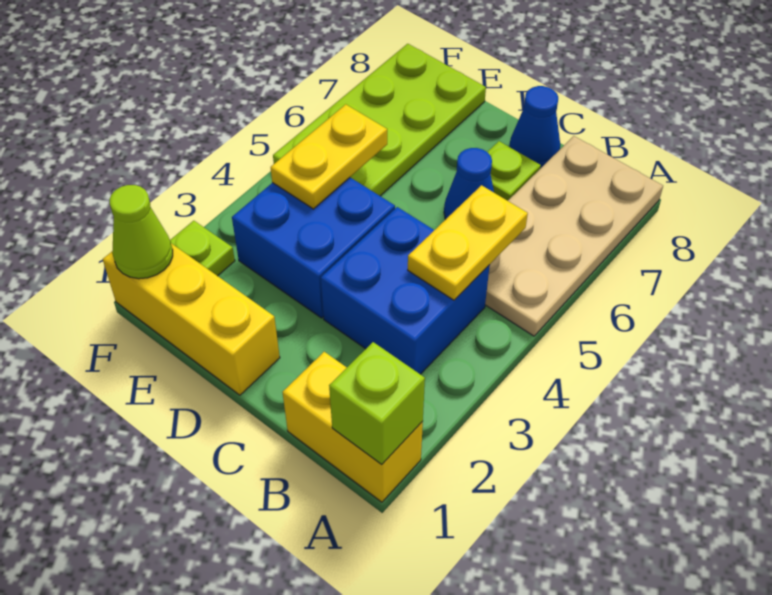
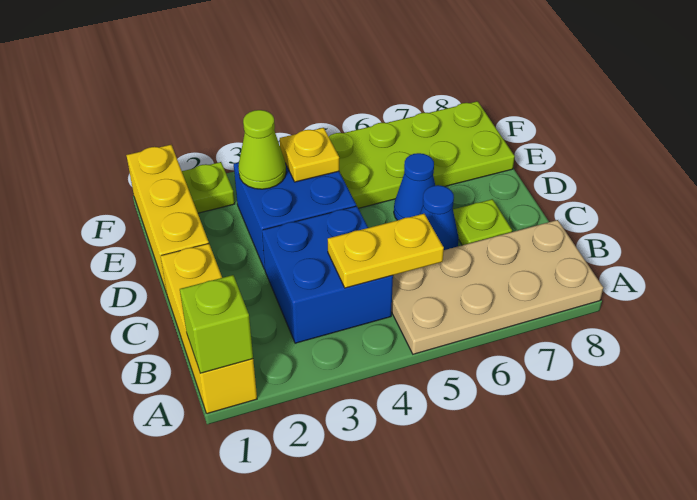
yellow brick A1:B1 level 1 -> yellow brick A1:C1 level 1
blue cone C8 level 1 -> blue cone D6 level 1
yellow plate E4:E5 level 2 -> yellow plate E4 level 2
lime cone F1 level 2 -> lime cone E3 level 2

